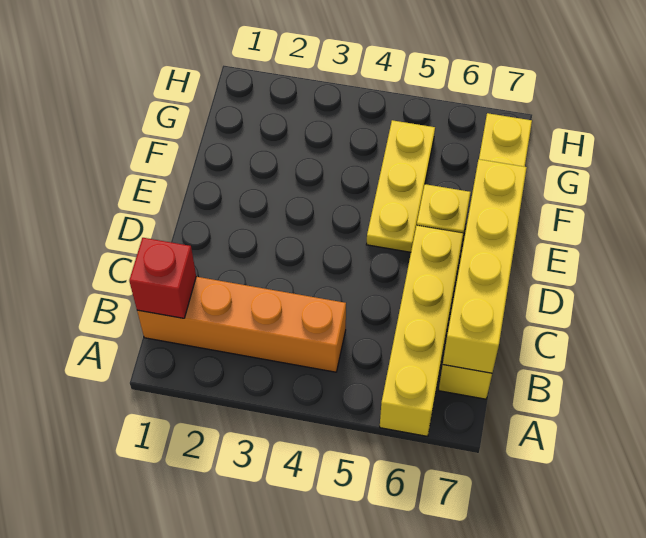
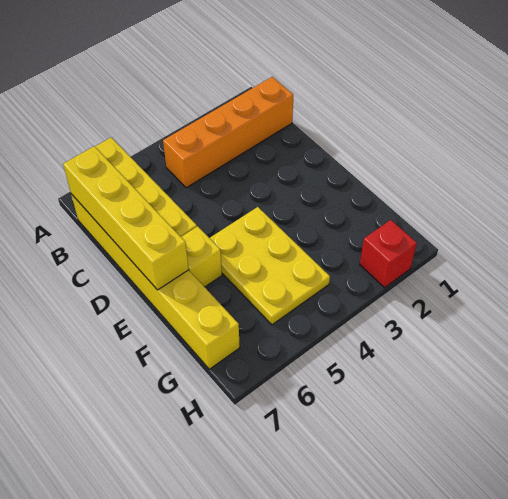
red brick B1 level 2 -> red brick H2 level 1
yellow plate E5:G5 level 1 -> yellow plate E4:G5 level 1

